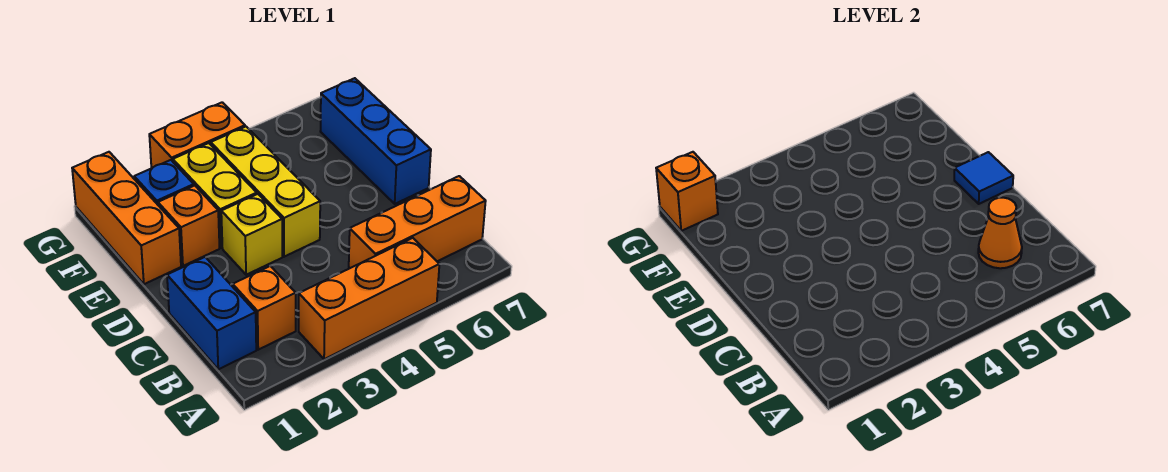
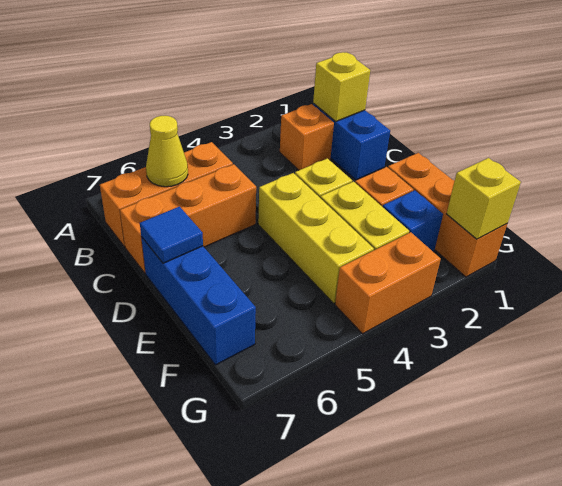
orange brick A3:A5 level 1 -> orange brick C5:C7 level 1
none -> yellow brick B1 level 2
orange cone B6 level 2 -> yellow cone B6 level 2
orange brick G1 level 2 -> yellow brick G1 level 2

